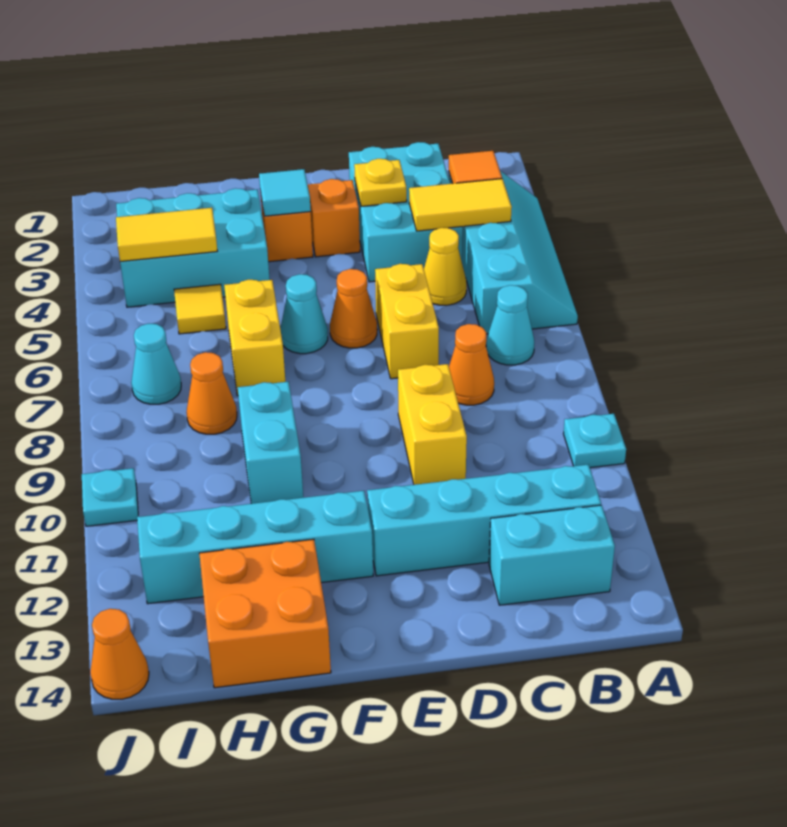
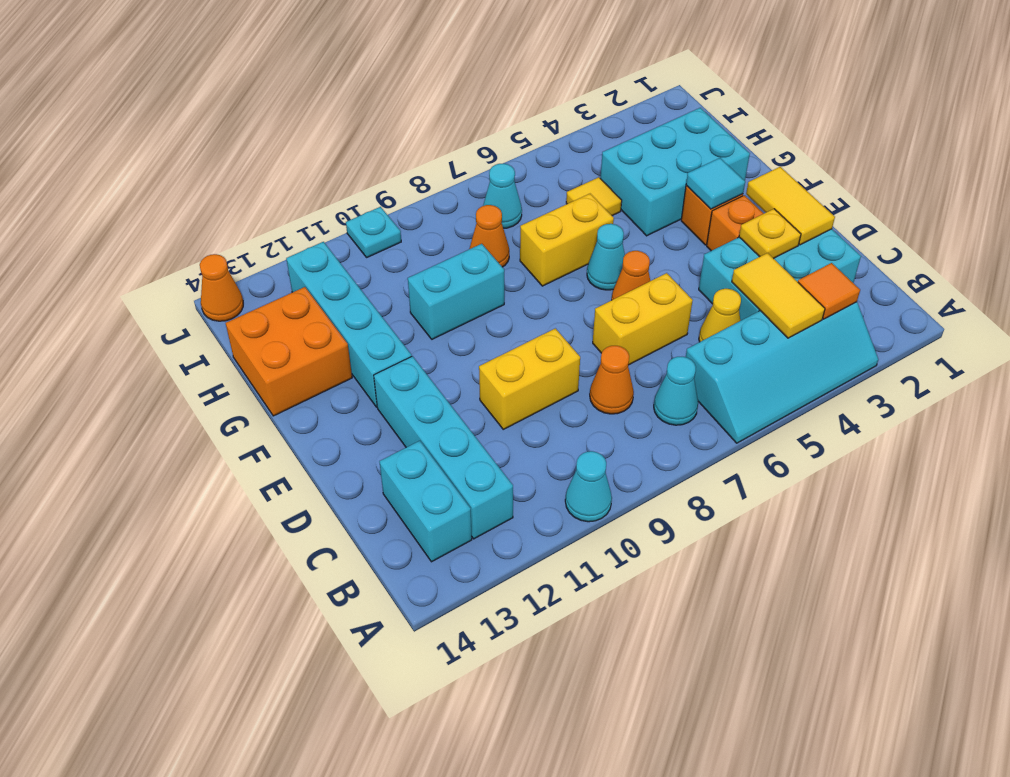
cyan plate A10 level 1 -> cyan cone A10 level 1
cyan brick G3:I4 level 1 -> cyan brick G2:H4 level 1
yellow tile H4:I4 level 2 -> yellow tile D2:E2 level 2

